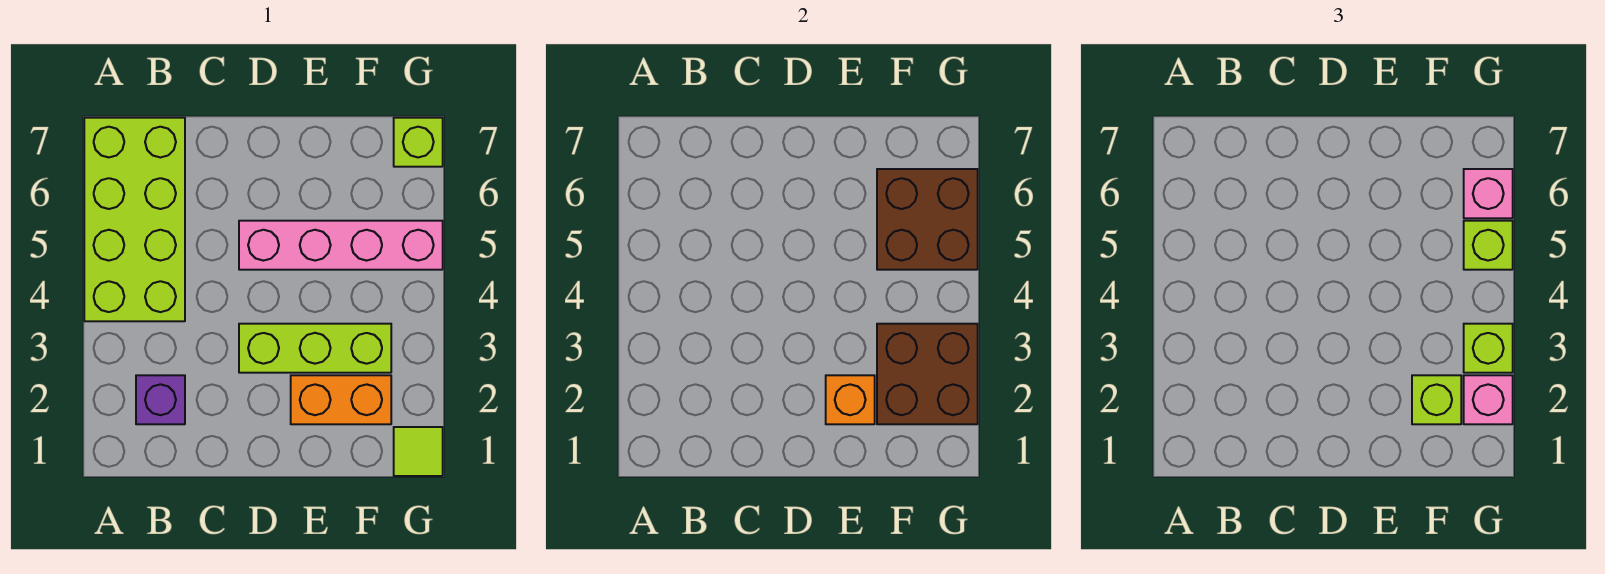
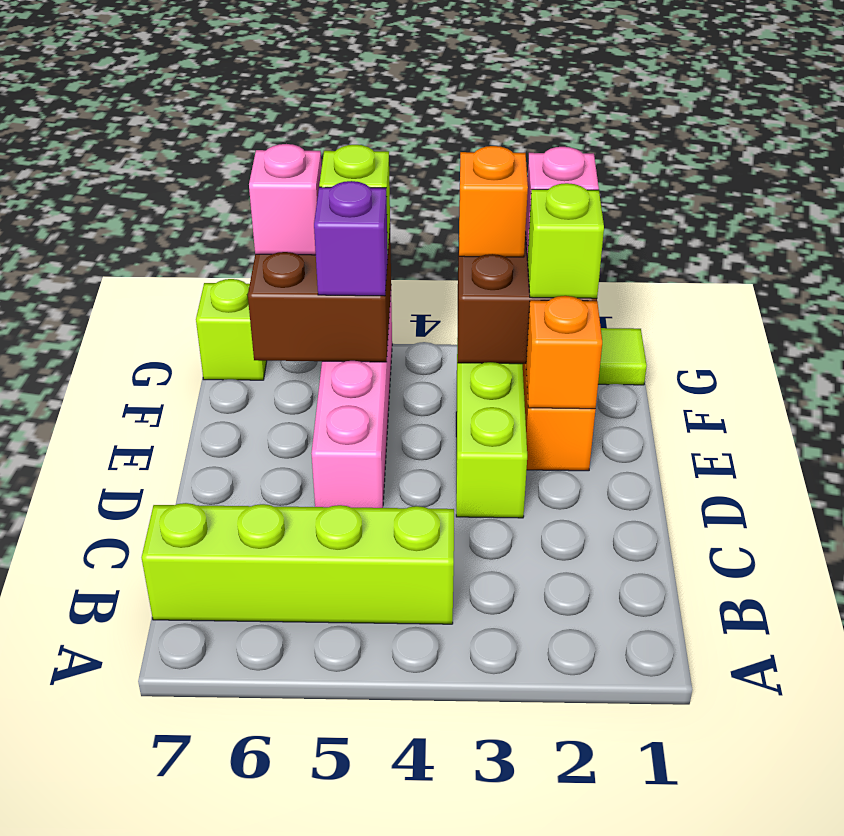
lime brick A4:B7 level 1 -> lime brick B4:B7 level 1
purple brick B2 level 1 -> purple brick F5 level 3
lime brick G3 level 3 -> orange brick G3 level 3

